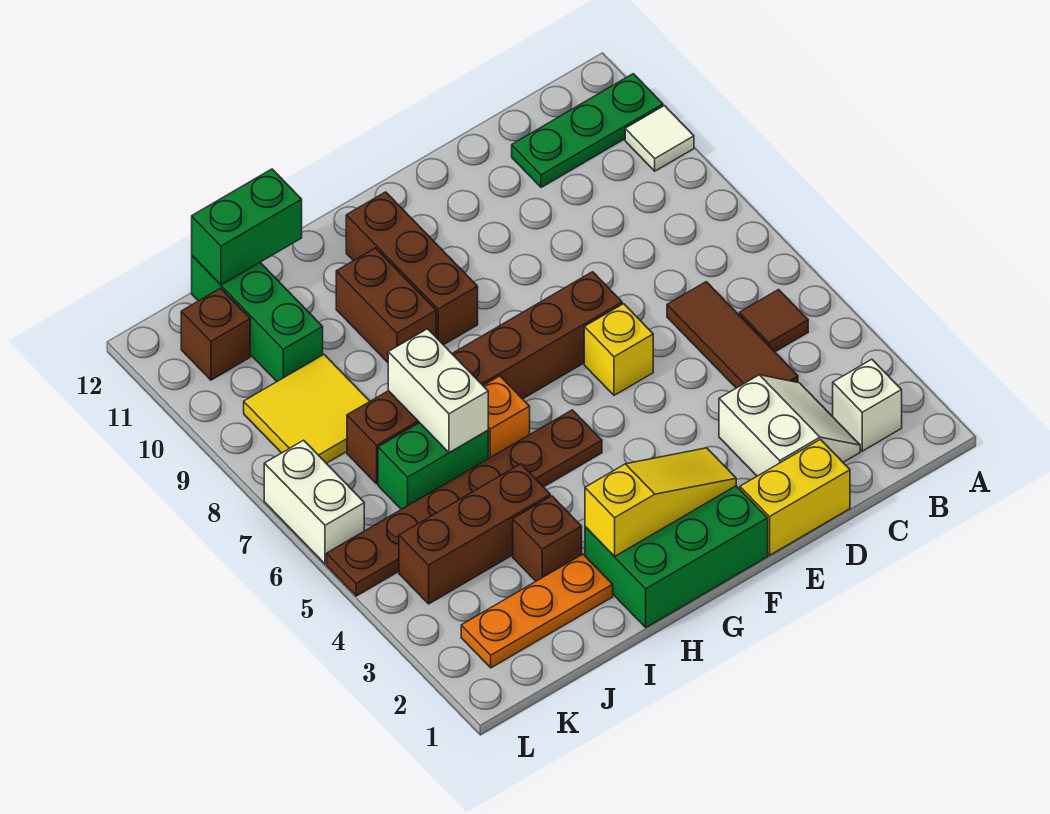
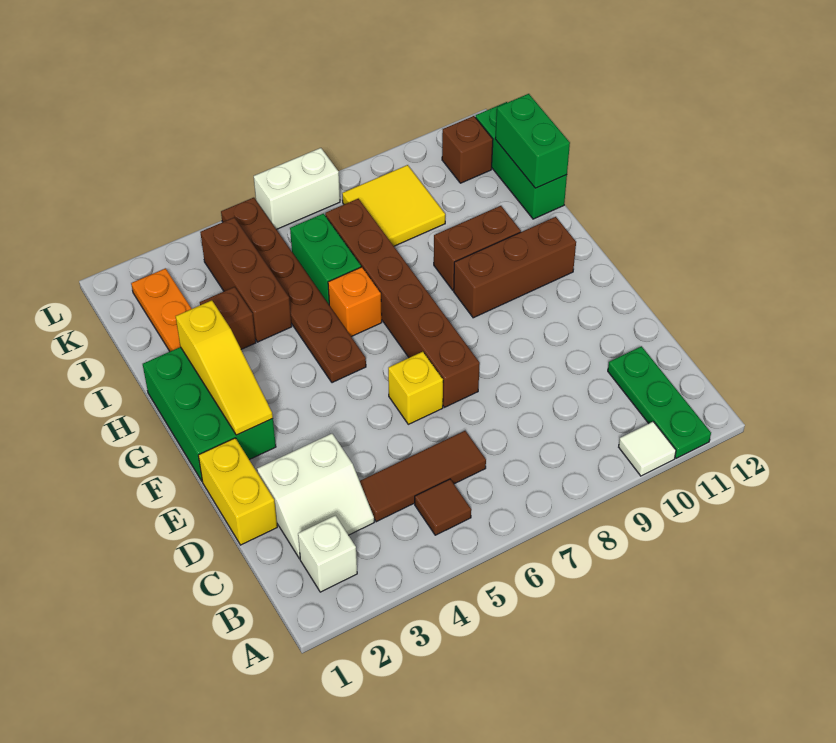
white brick I6:I7 level 2 -> none
green brick J10:J12 level 1 -> green brick I12:K12 level 1

